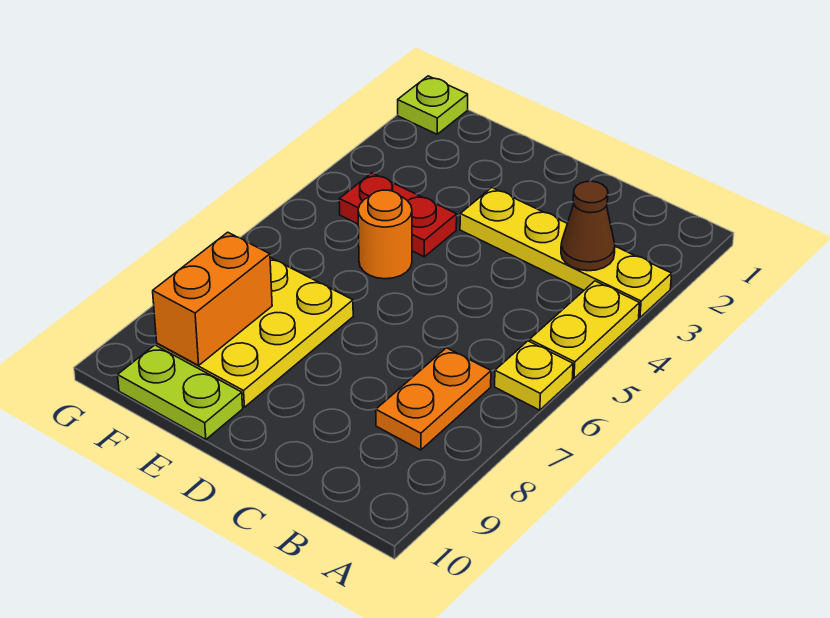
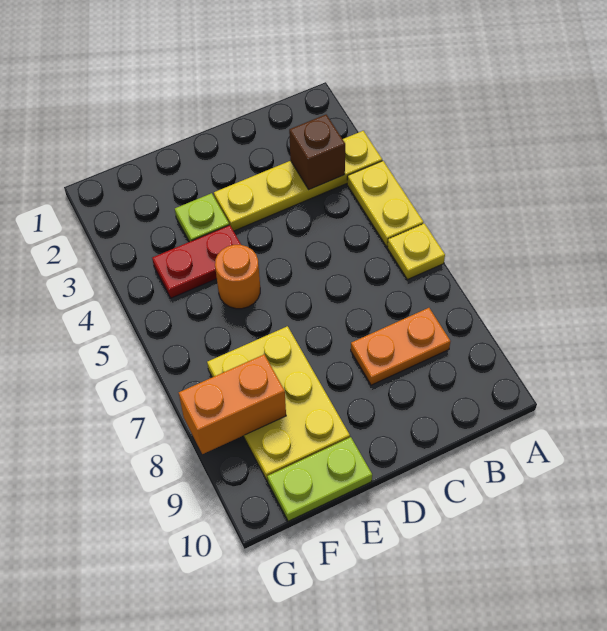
brown cone B3 level 2 -> brown brick B3 level 2
orange plate B7:B8 level 1 -> orange plate B8:C8 level 1
orange brick F8:F9 level 2 -> orange brick F8:G8 level 2
lime plate G1 level 1 -> lime plate E3 level 1

